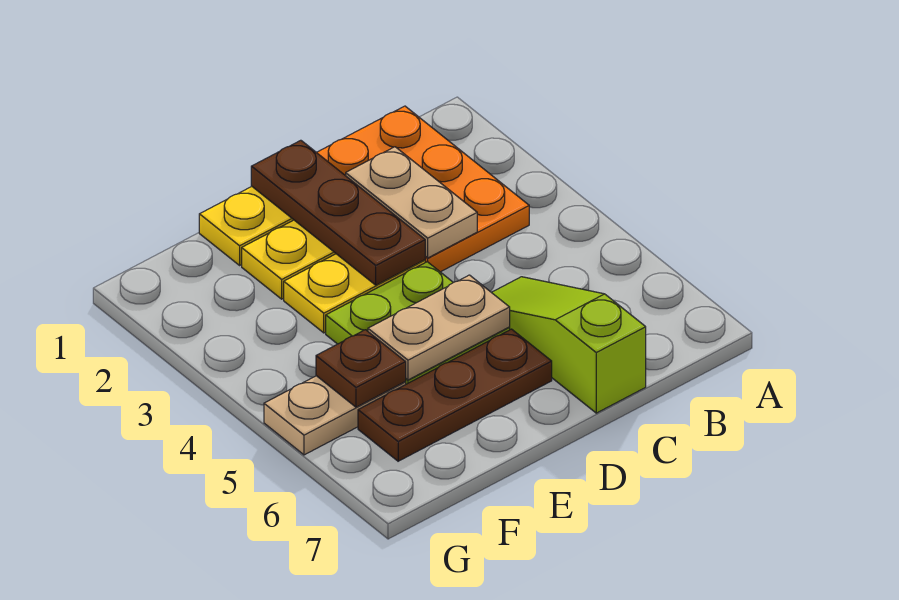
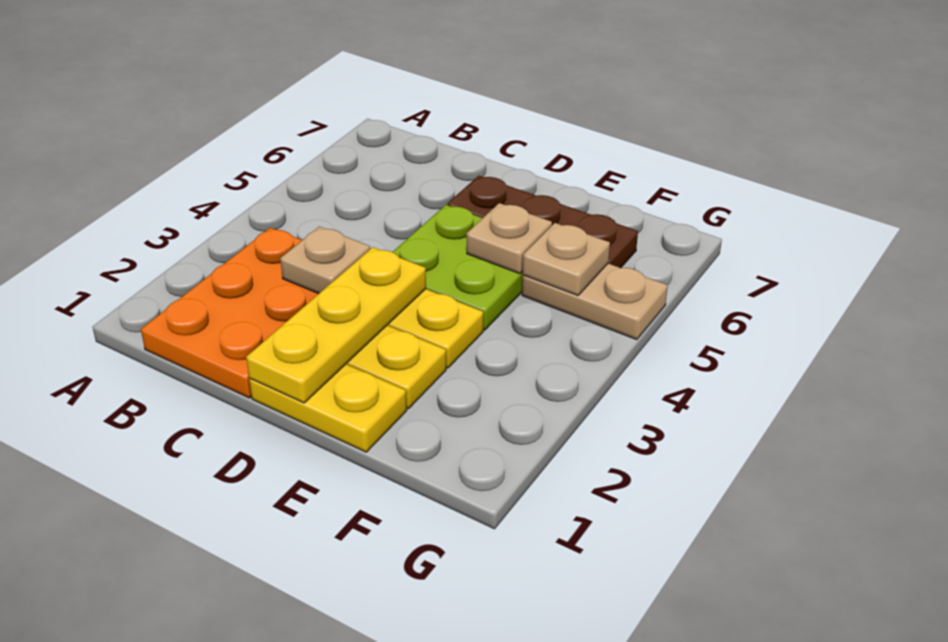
tan plate C2:C3 level 2 -> tan plate C3 level 2
lime slope C5:C7 level 1 top 7 -> none
brown plate D1:D3 level 2 -> yellow plate D1:D3 level 2
tan plate D5:E5 level 2 -> tan plate E5 level 2
brown plate F5 level 2 -> tan plate F5 level 2

